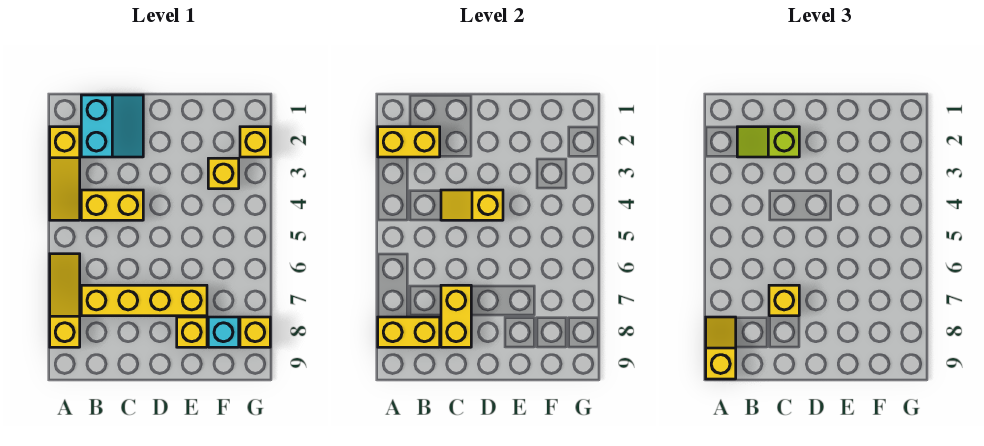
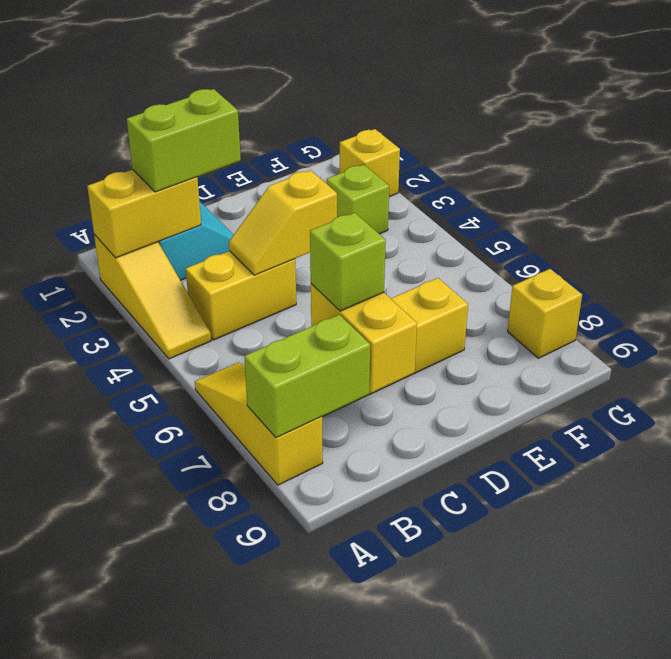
yellow brick A8:B8 level 2 -> lime brick A8:B8 level 2
yellow slope A8:A9 level 3 top 9 -> none
lime slope B2:C2 level 3 top C -> lime brick B2:C2 level 3
yellow brick C7 level 3 -> lime brick C7 level 3
yellow brick E8 level 1 -> none
yellow brick F3 level 1 -> lime brick F3 level 1
cyan brick F8 level 1 -> none

